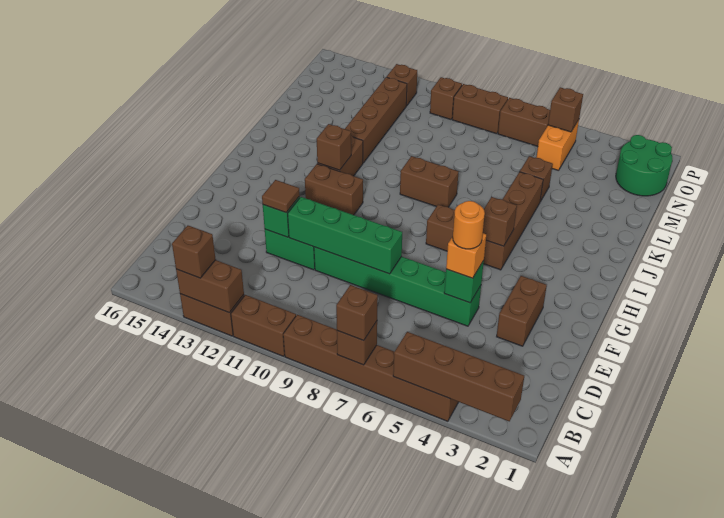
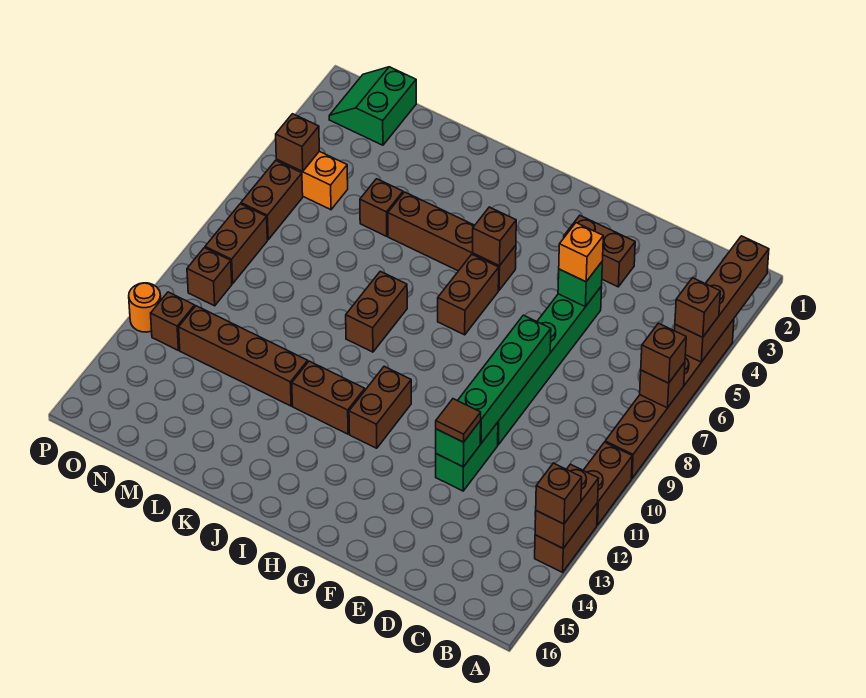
orange round brick E5 level 4 -> orange round brick P12 level 1
brown brick I12 level 2 -> brown brick A5 level 3
green round brick N1:O2 level 1 -> green slope N1:O2 level 1 top N

